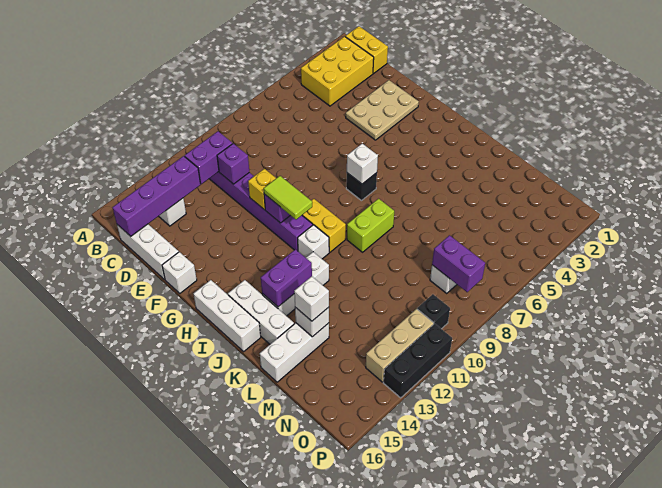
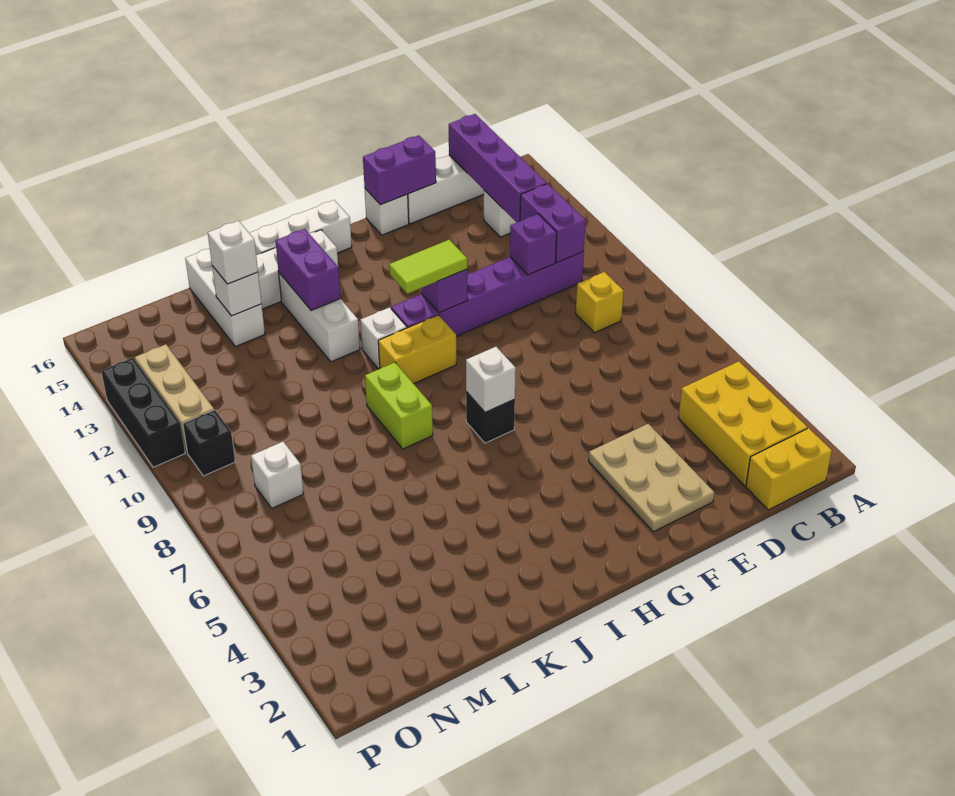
yellow brick F11 level 2 -> yellow brick C9 level 1
purple brick N8:O8 level 2 -> purple brick E16:F16 level 2

